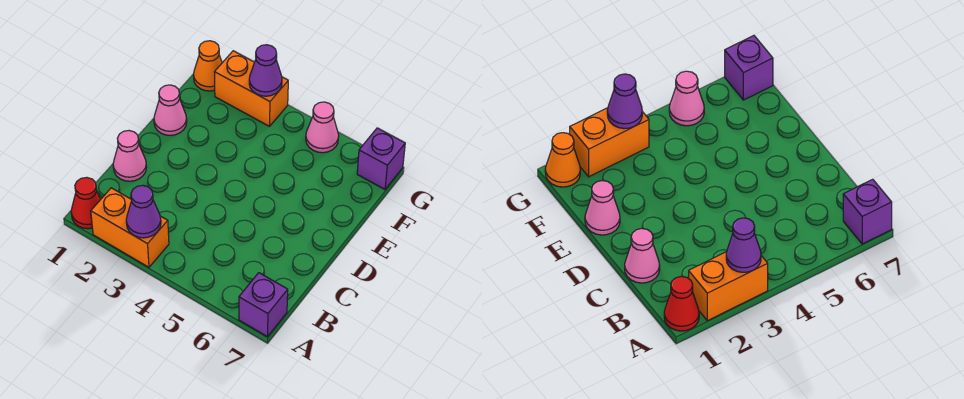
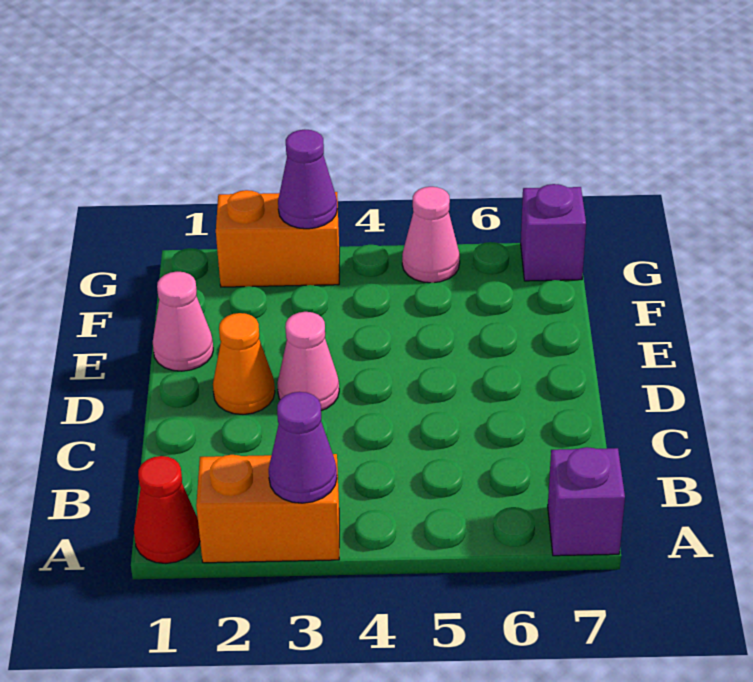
pink cone C1 level 1 -> pink cone D3 level 1
orange cone G1 level 1 -> orange cone D2 level 1

